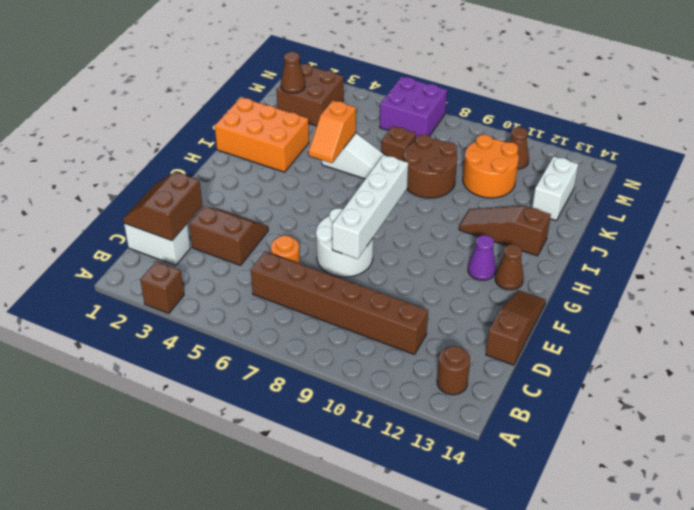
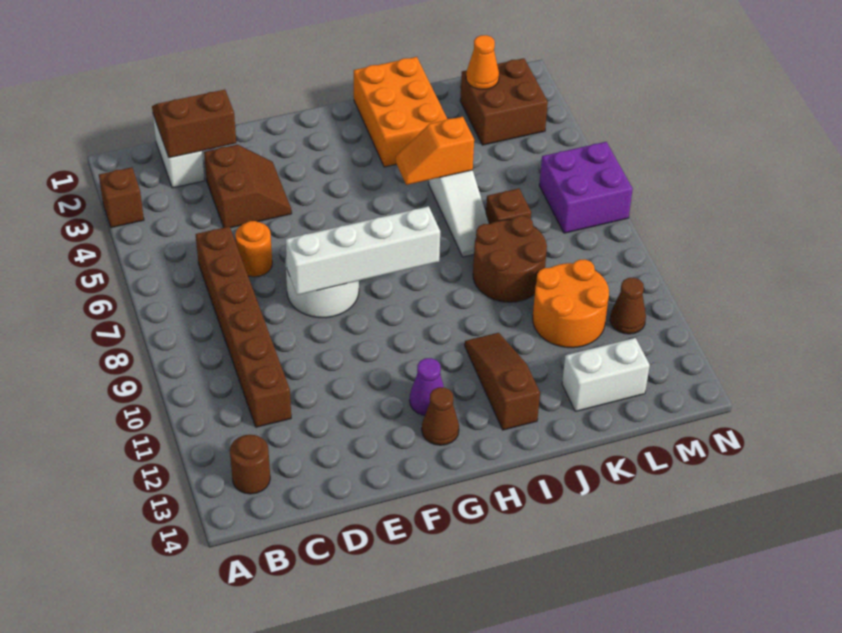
brown slope D14:F14 level 1 top D -> none
brown cone L2 level 2 -> orange cone L2 level 2

